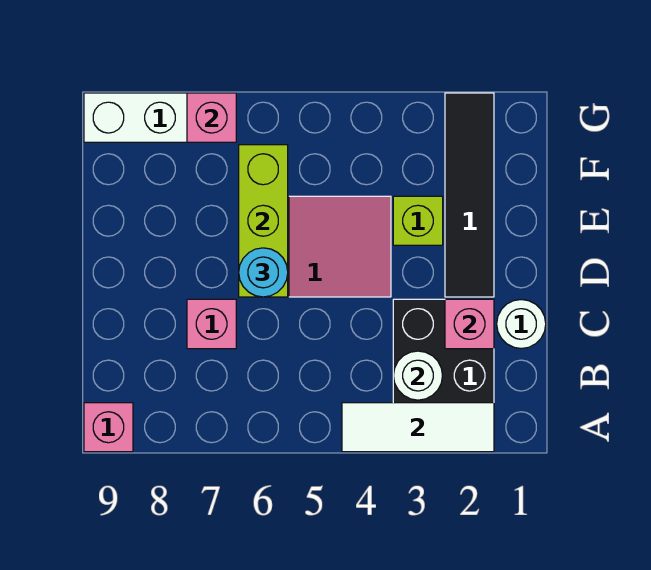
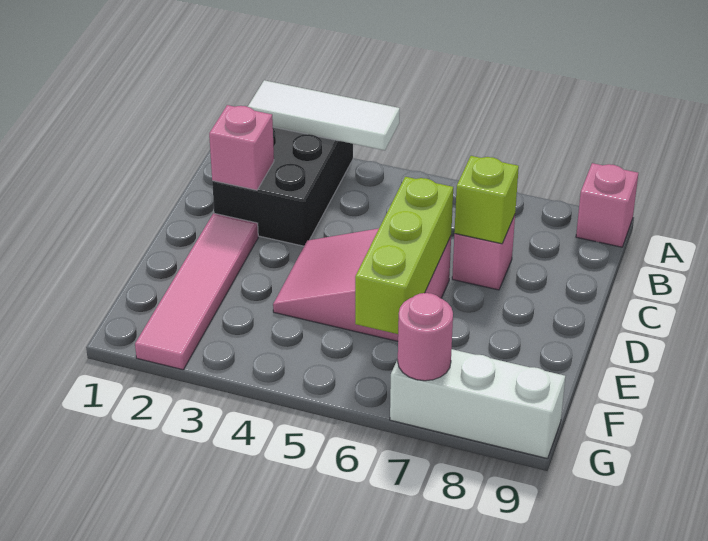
white round brick B3 level 2 -> none
white round brick C1 level 1 -> none
black tile D2:G2 level 1 -> pink tile D2:G2 level 1
cyan round brick D6 level 3 -> none
lime brick E3 level 1 -> lime brick C7 level 2
pink brick G7 level 2 -> pink round brick G7 level 2

